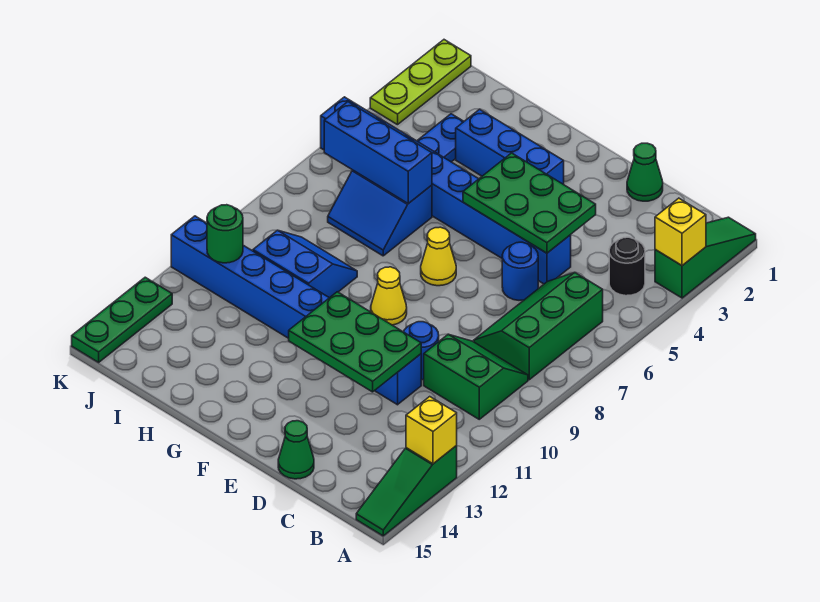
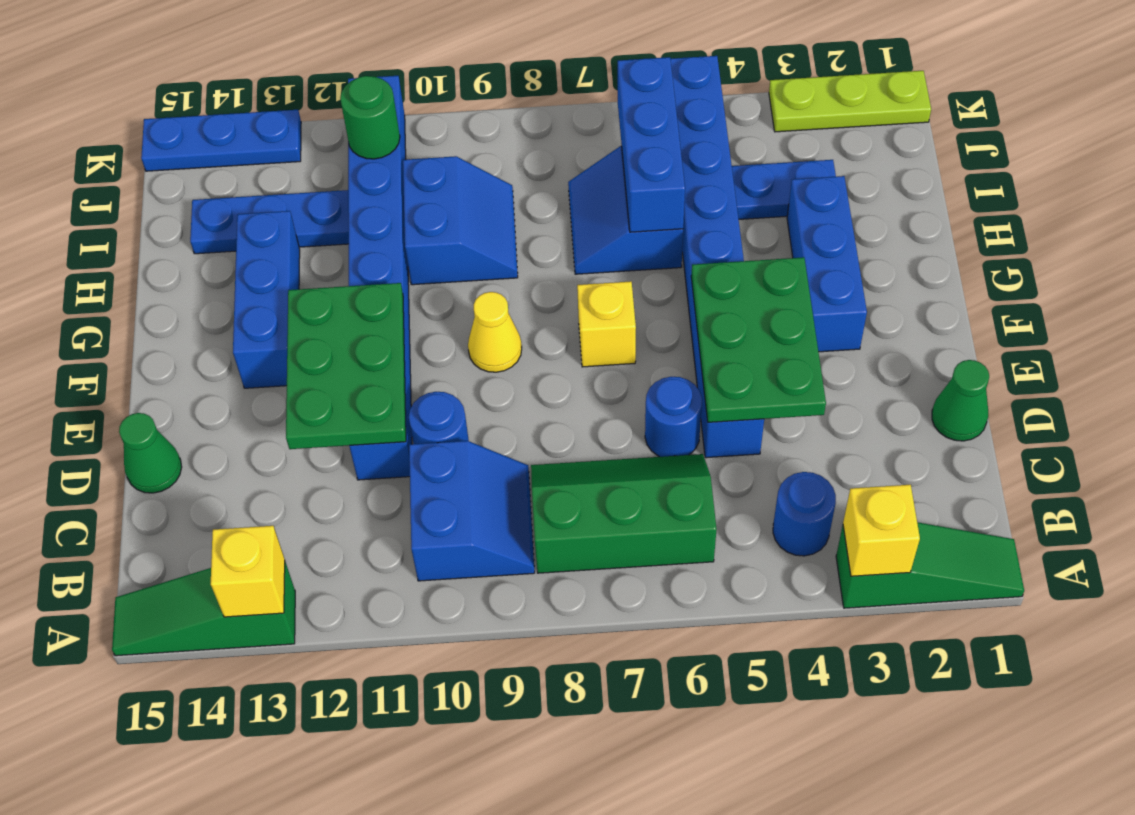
black round brick B4 level 1 -> blue round brick B4 level 1
green slope B9:C10 level 1 top 10 -> blue slope B9:C10 level 1 top 10
yellow cone F7 level 1 -> yellow brick F7 level 1
none -> blue brick F13:H13 level 1
none -> blue plate I12:I14 level 1
green plate K13:K15 level 1 -> blue plate K13:K15 level 1

